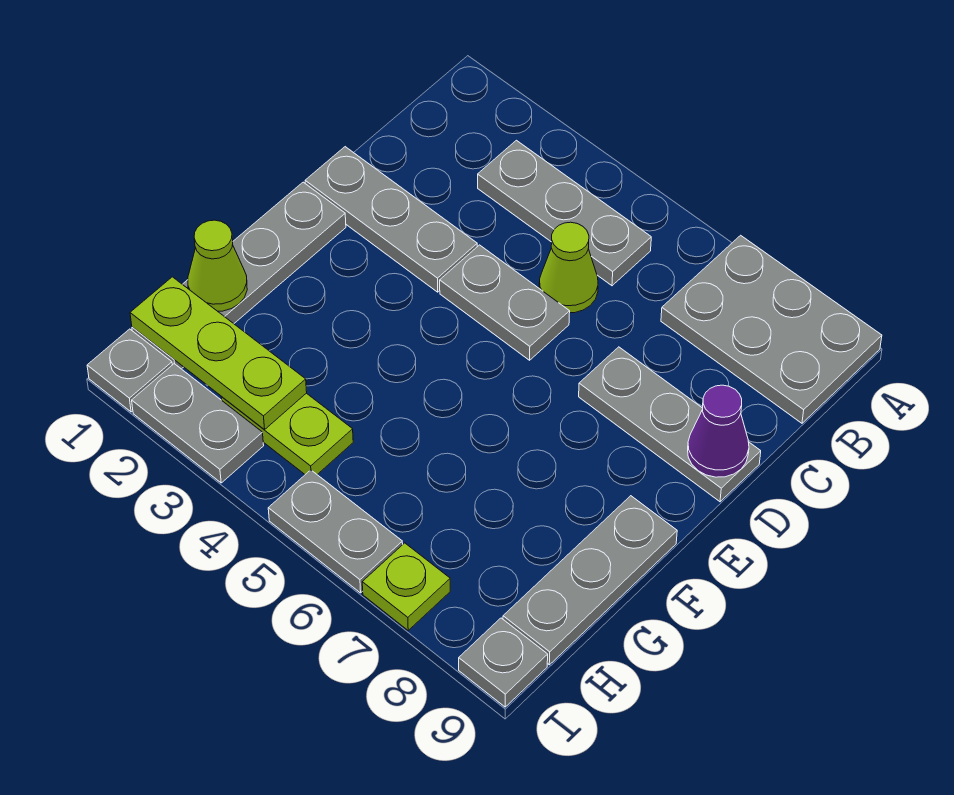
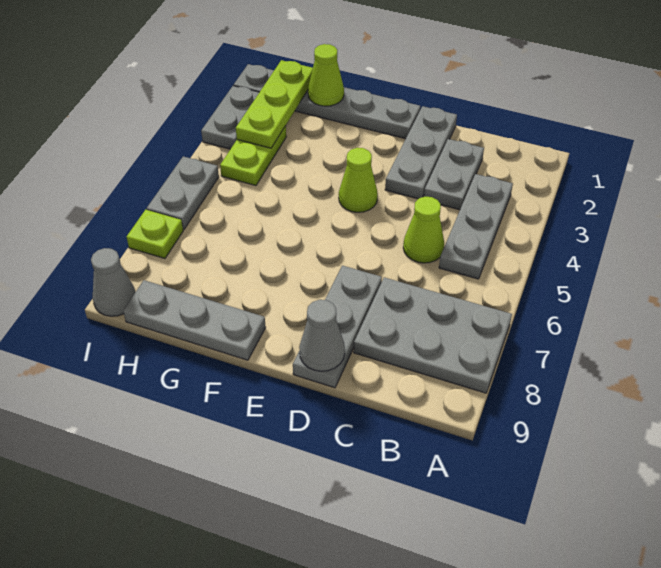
grey plate A7:B9 level 1 -> grey plate A7:C8 level 1
grey plate D4:D5 level 1 -> grey plate C2:C3 level 1
purple cone D9 level 2 -> grey cone D9 level 2
none -> lime cone E4 level 1
grey plate I9 level 1 -> grey cone I9 level 1

